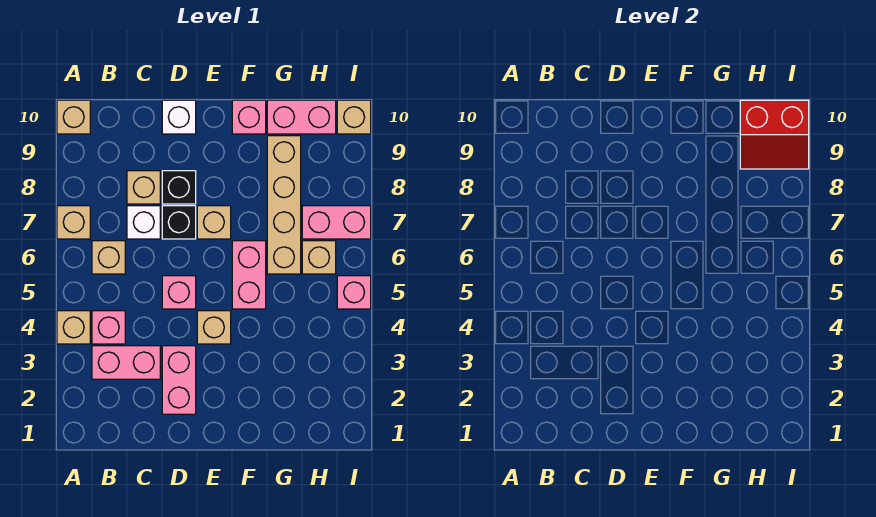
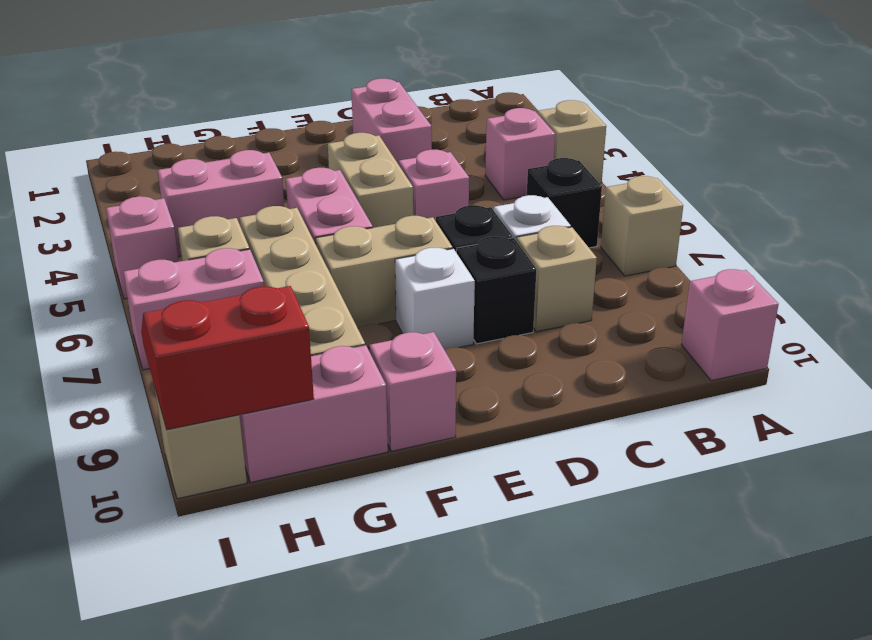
tan brick A10 level 1 -> pink brick A10 level 1
pink brick B3:C3 level 1 -> pink brick G4:H4 level 1
tan brick B6 level 1 -> black brick B6 level 1
white brick D10 level 1 -> white brick E8 level 1
tan brick E4 level 1 -> tan brick E4:E5 level 1
tan brick E7 level 1 -> tan brick E7:F7 level 1

